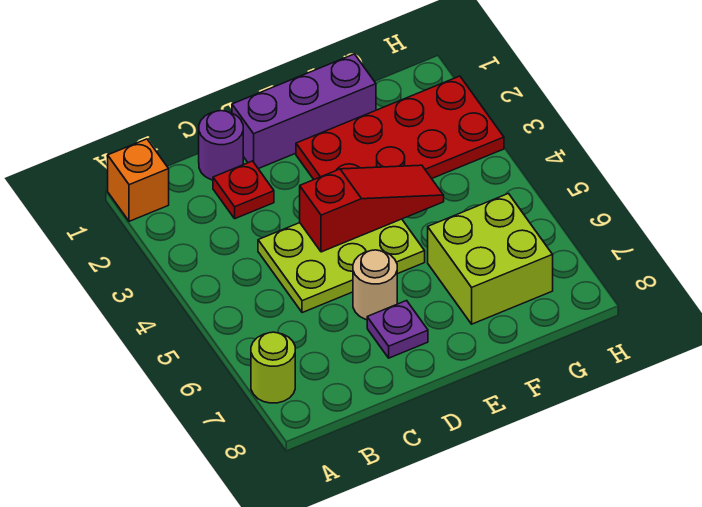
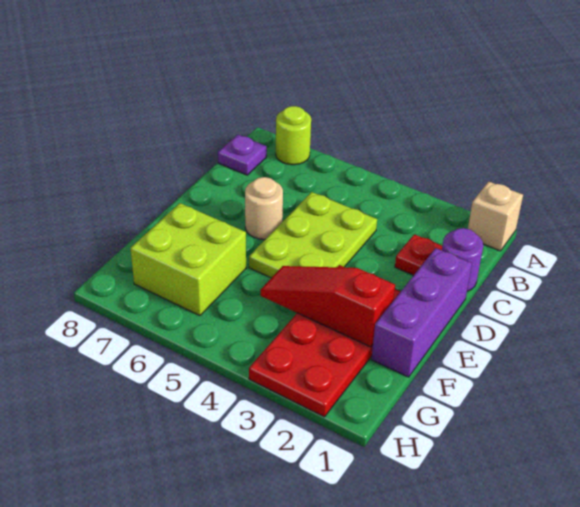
orange brick A1 level 1 -> tan brick A1 level 1
red slope D4:F4 level 2 top D -> red slope F2:F4 level 2 top 2
purple plate D7 level 1 -> purple plate B8 level 1

